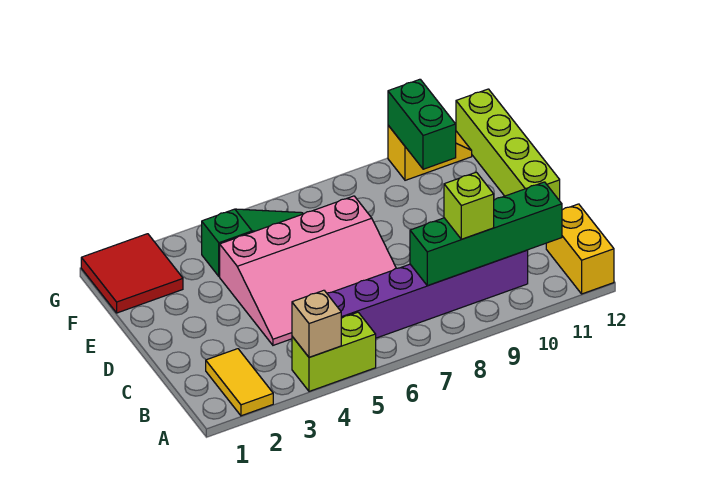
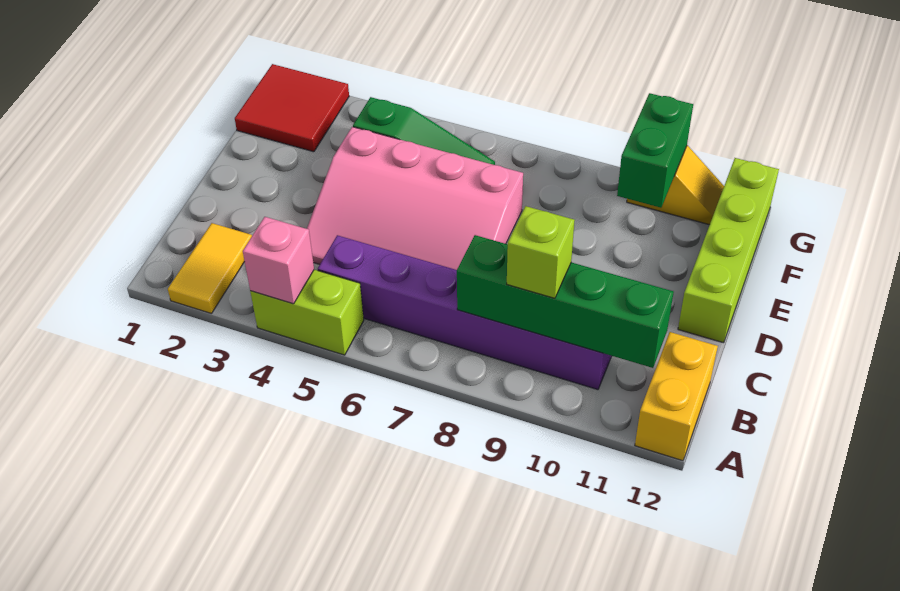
tan brick A4 level 2 -> pink brick A4 level 2

